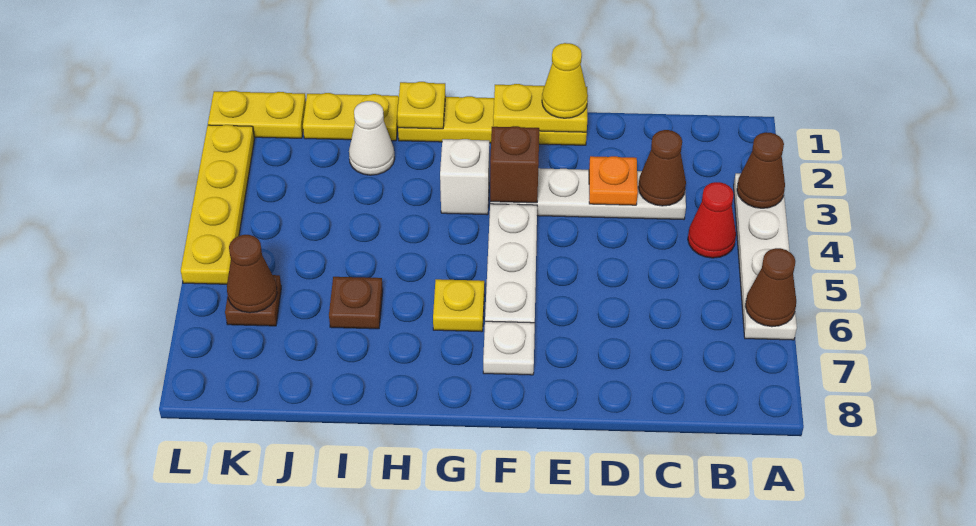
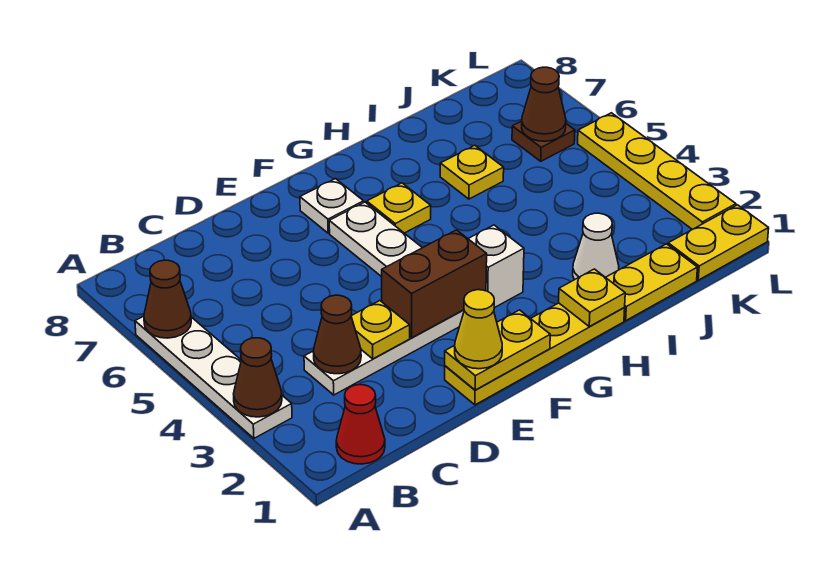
red cone B4 level 1 -> red cone B1 level 1
orange plate D3 level 2 -> yellow plate D3 level 2
brown brick F3 level 2 -> brown brick E3:F3 level 2
brown plate I6 level 1 -> yellow plate I6 level 1

